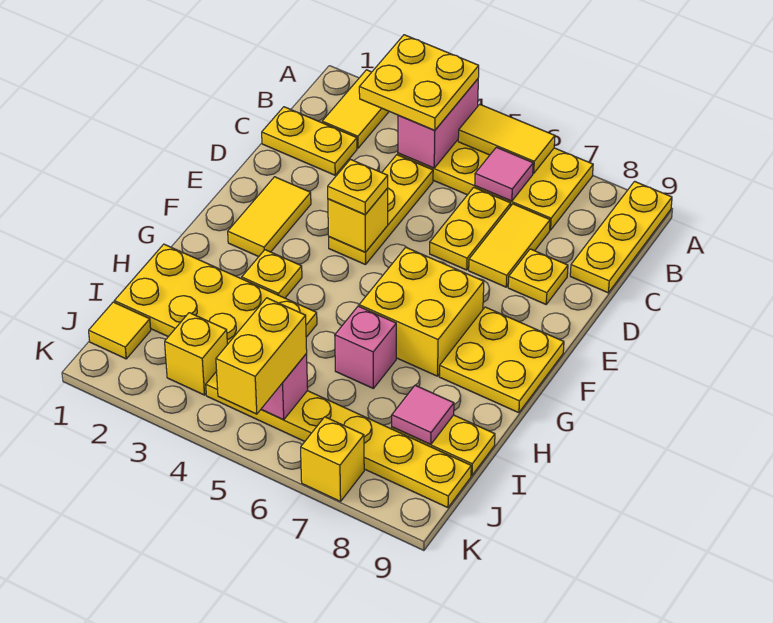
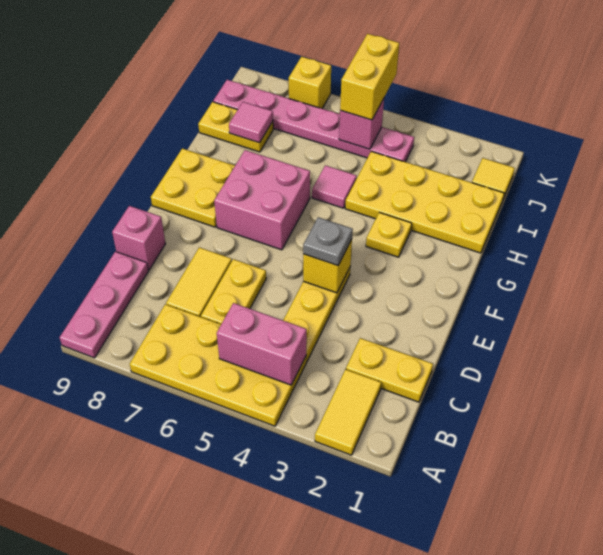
yellow plate A3:B4 level 3 -> none
pink brick A4:B4 level 2 -> pink brick B4:B5 level 2
yellow tile A5:A6 level 2 -> none
yellow plate A9:C9 level 1 -> pink plate A9:C9 level 1
pink tile B6 level 2 -> pink tile H5 level 1
yellow plate D8 level 1 -> none
yellow tile E2:F2 level 1 -> none
yellow plate E4 level 3 -> grey plate E4 level 3
yellow brick F6:G7 level 1 -> pink brick F6:G7 level 1
pink brick H6 level 1 -> pink brick D9 level 1
yellow brick J3 level 1 -> none
yellow plate J4:J9 level 1 -> pink plate J4:J9 level 1

